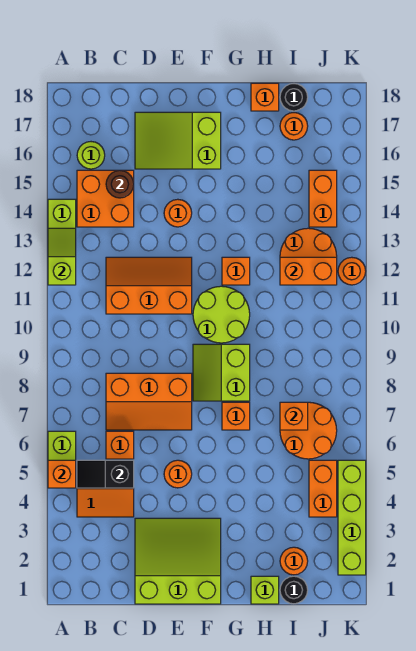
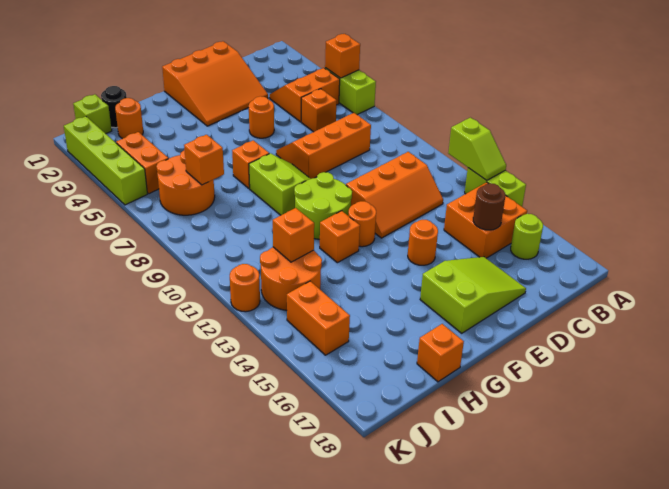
black slope B5:C5 level 2 top C -> none
lime slope D1:F3 level 1 top 1 -> orange slope D1:F3 level 1 top 1
lime brick H1 level 1 -> lime brick J1 level 1
orange brick I12:J12 level 2 -> orange brick I12 level 2
orange round brick I17 level 1 -> orange round brick F12 level 1
black round brick I18 level 1 -> none

